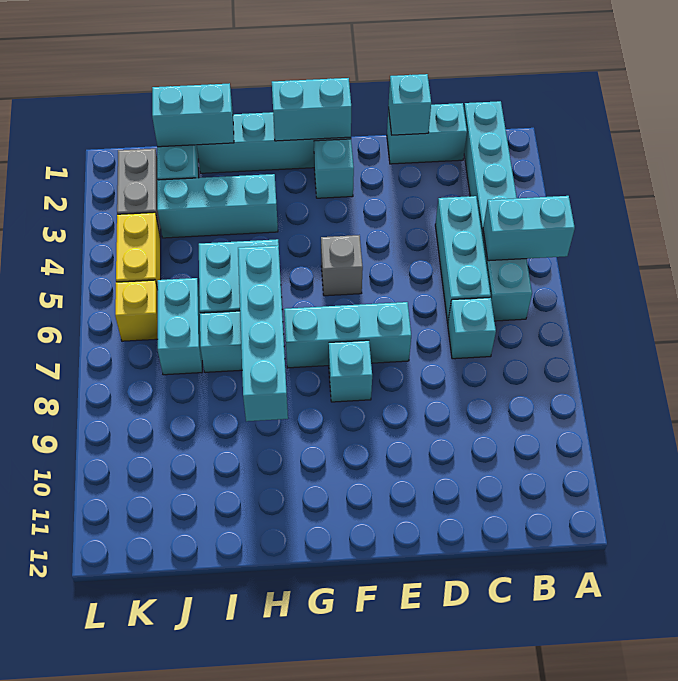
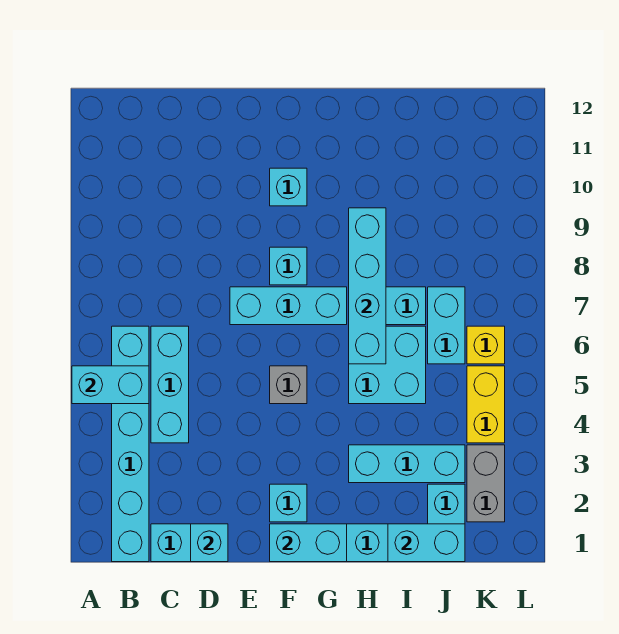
cyan brick C7 level 1 -> cyan brick F10 level 1

